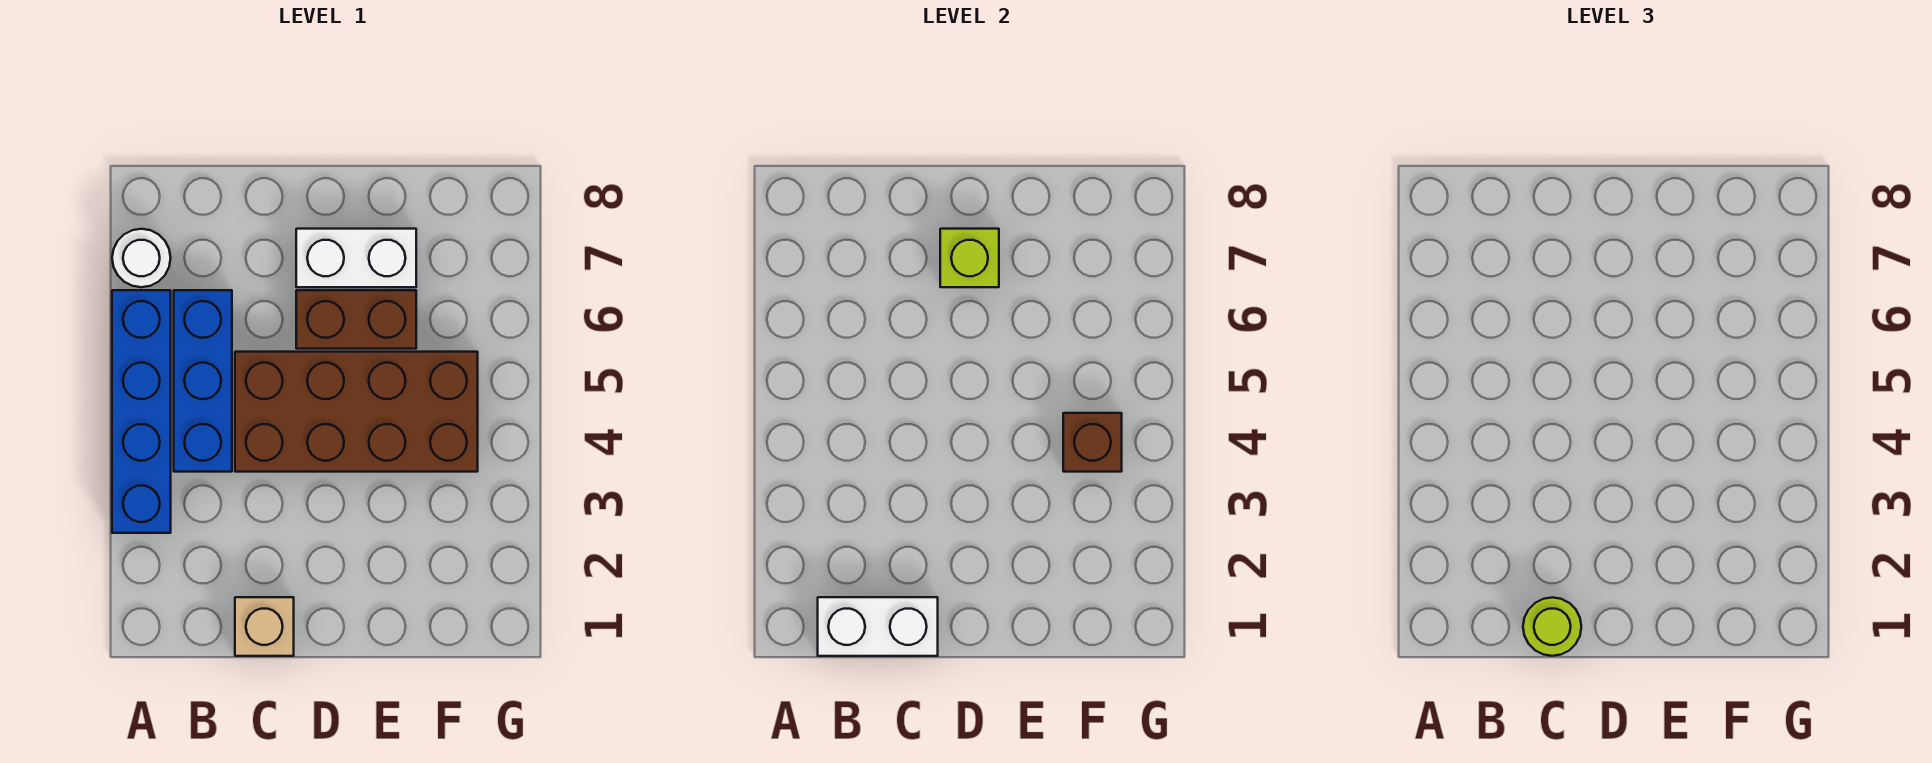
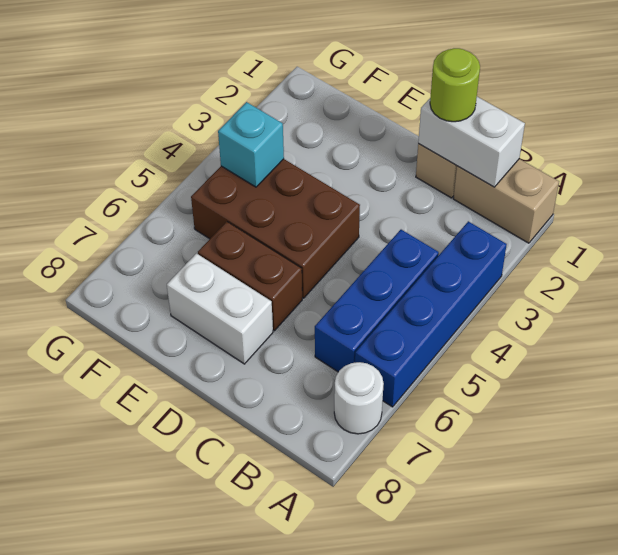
none -> tan brick A1:B1 level 1
brown brick C4:F5 level 1 -> brown brick D4:F5 level 1
lime brick D7 level 2 -> none
brown brick F4 level 2 -> cyan brick F4 level 2

